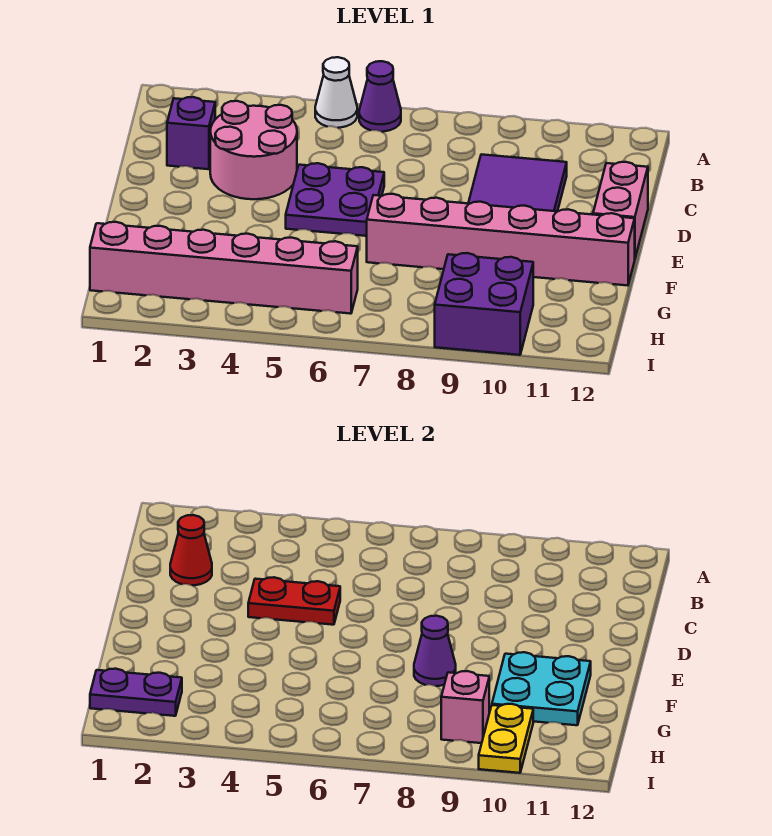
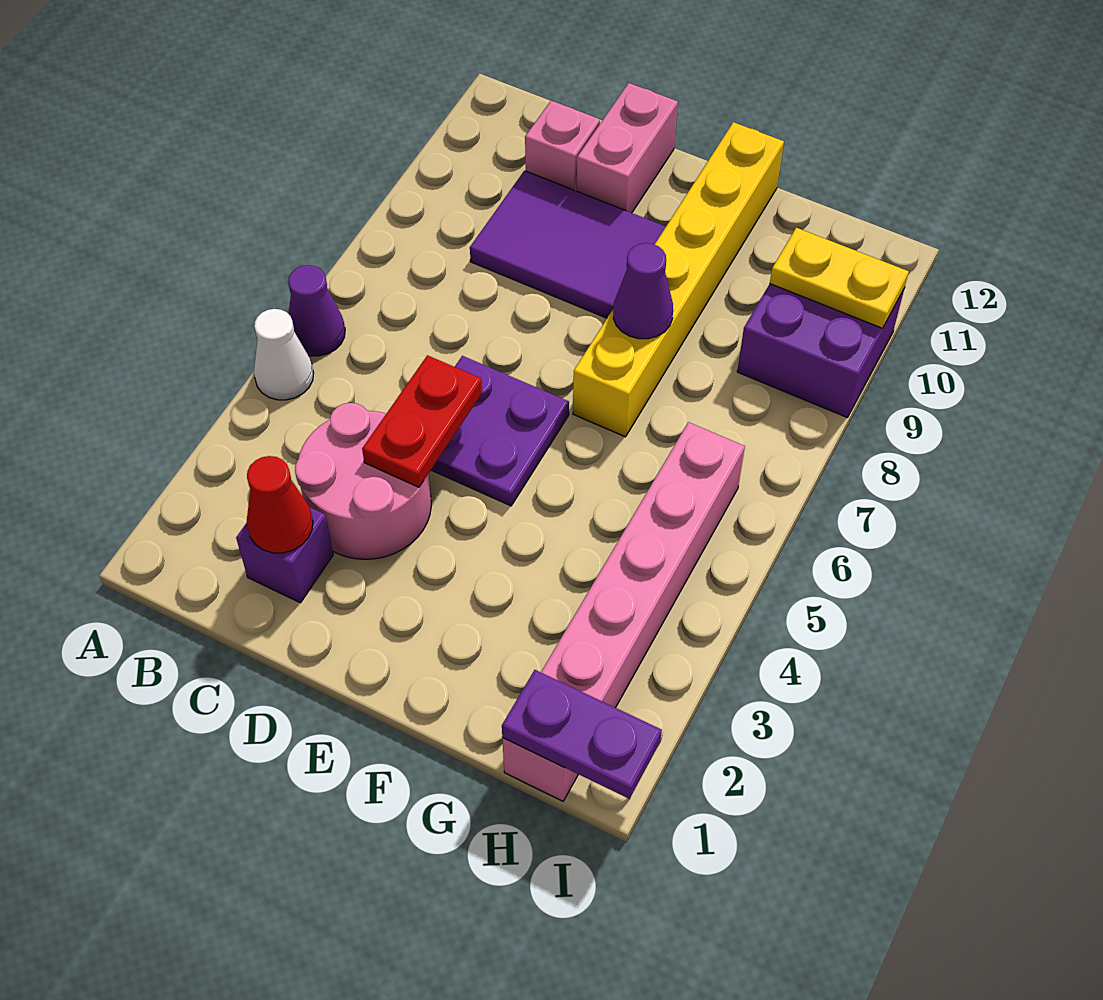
pink brick D12:E12 level 1 -> pink brick D11:D12 level 1
pink brick F7:F12 level 1 -> yellow brick F7:F12 level 1
cyan plate F10:G11 level 2 -> none
purple plate H1:H2 level 2 -> purple plate H1:I1 level 2
pink brick H9 level 2 -> pink brick C11 level 1

